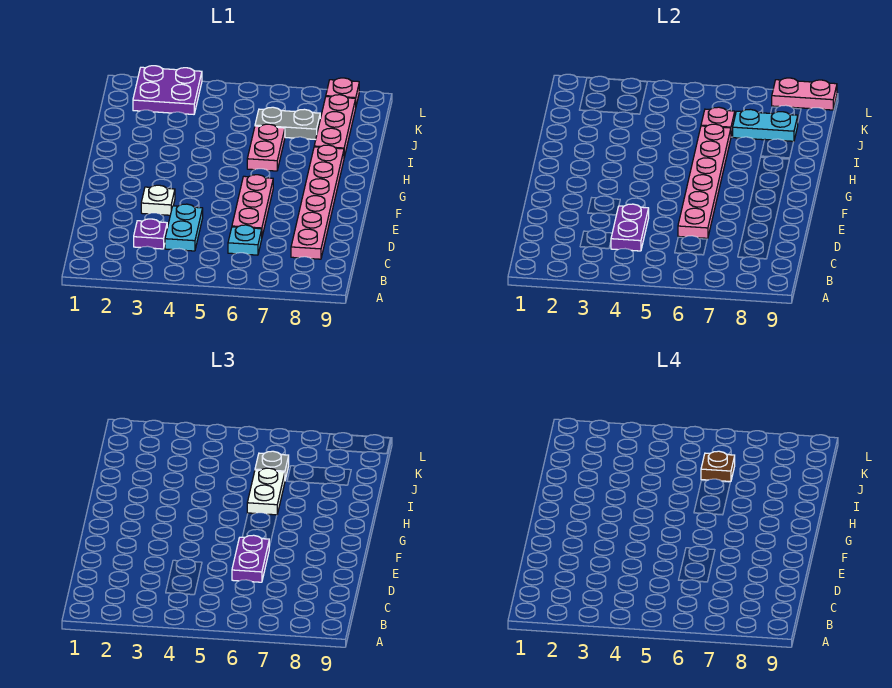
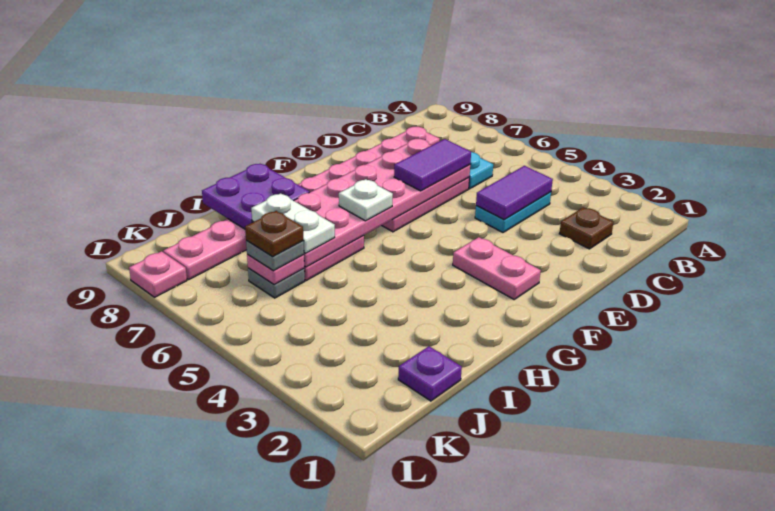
none -> brown plate C2 level 1
purple plate C3 level 1 -> purple plate J1 level 1
purple plate C4:D4 level 2 -> purple tile C4:D4 level 2
pink plate D6:I6 level 2 -> pink plate D6:I7 level 2
purple plate D6:E6 level 3 -> purple tile D6:E6 level 3
white plate E3 level 1 -> white plate G6 level 3
white plate H6:I6 level 3 -> white plate I6:I7 level 3
grey plate J6:J7 level 1 -> grey plate J6 level 1
cyan plate J7:J8 level 2 -> none
purple plate K2:L3 level 1 -> purple plate H8:I9 level 2
pink plate L8:L9 level 2 -> pink plate F2:F3 level 1

